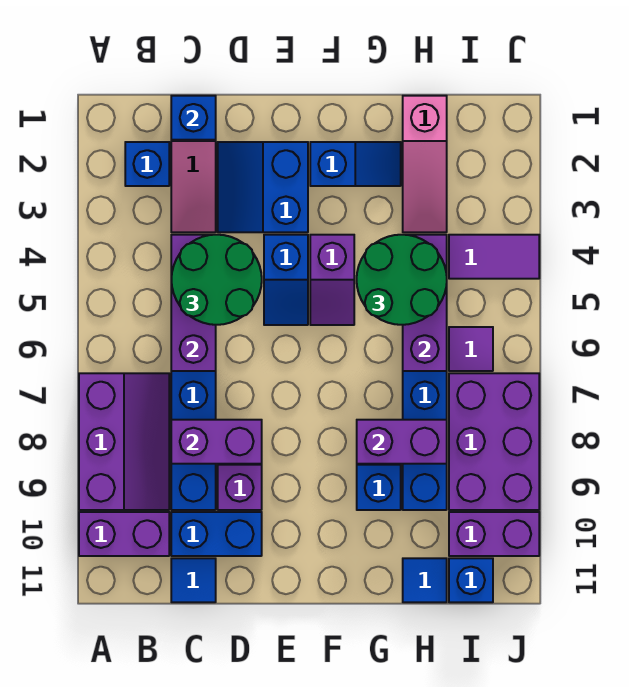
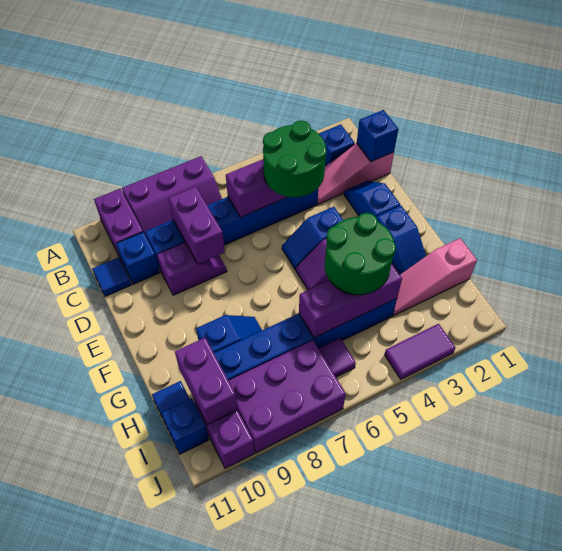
blue brick C10:D10 level 1 -> blue brick C10 level 1
blue slope D2:E3 level 1 top E -> blue slope D2:E2 level 1 top E
purple brick G8:H8 level 2 -> purple brick H10:I10 level 2
purple tile I4:J4 level 1 -> purple tile J3:J4 level 1

